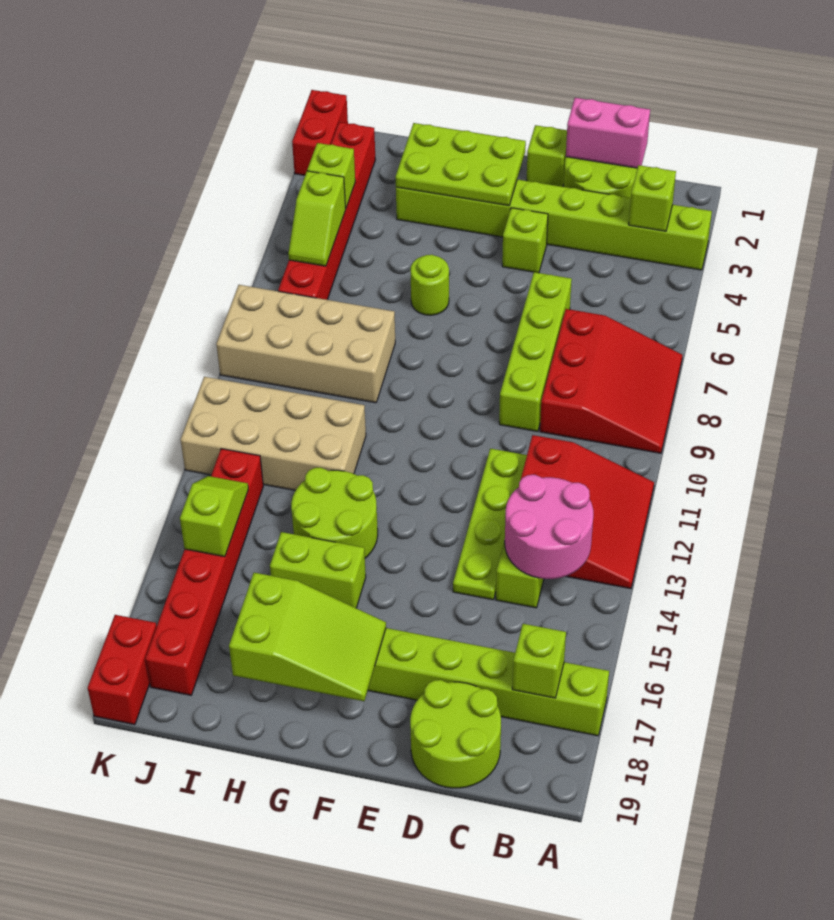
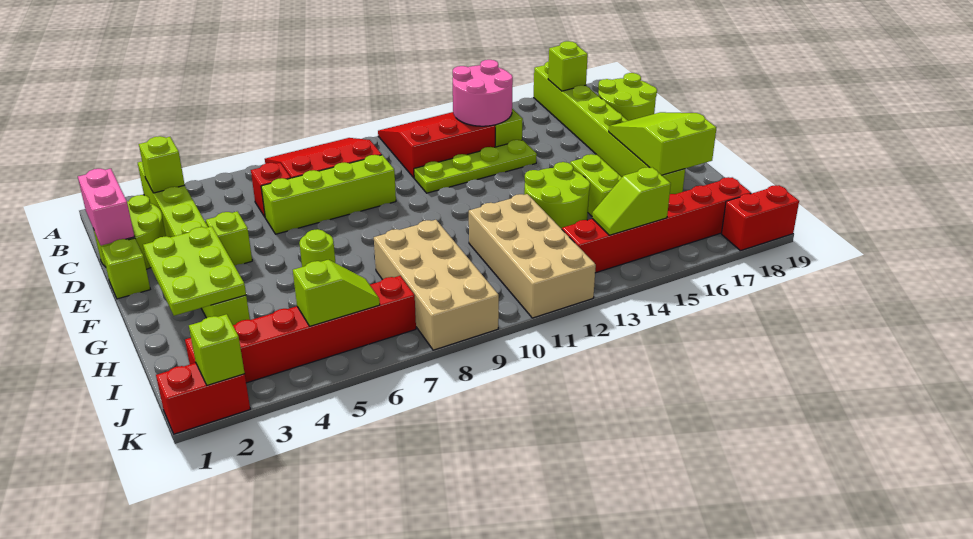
none -> red brick C6 level 1
lime brick J4 level 2 -> lime brick K2 level 2

